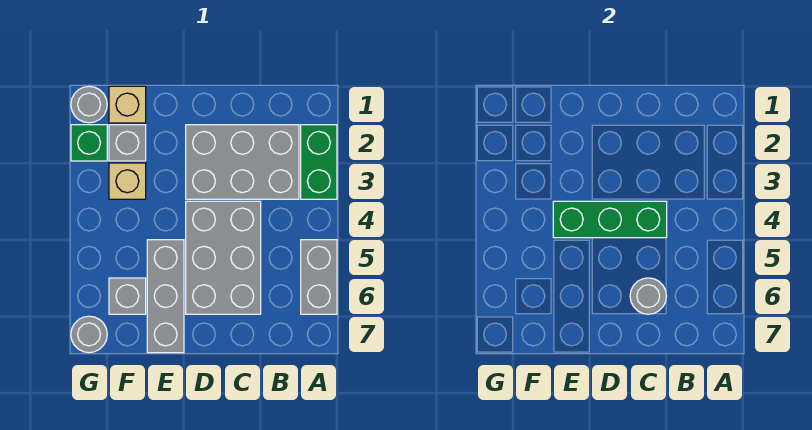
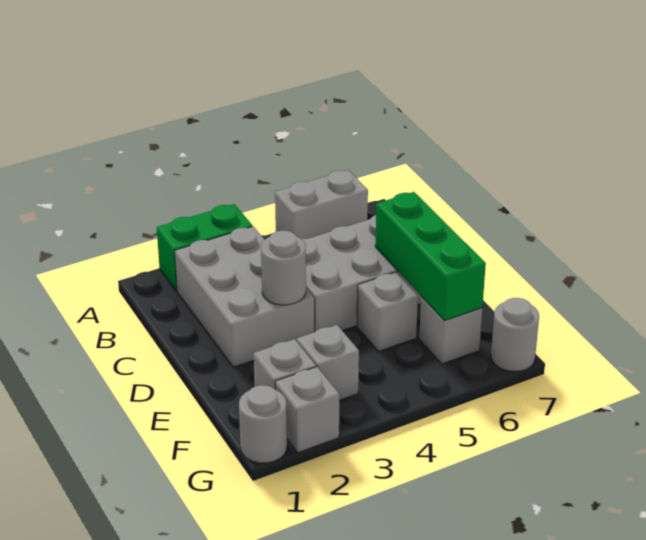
green brick C4:E4 level 2 -> green brick D6:F6 level 2
grey round brick C6 level 2 -> grey round brick D3 level 2
grey brick E5:E7 level 1 -> grey brick E5 level 1
tan brick F1 level 1 -> none
tan brick F3 level 1 -> grey brick F3 level 1
green brick G2 level 1 -> grey brick G2 level 1

